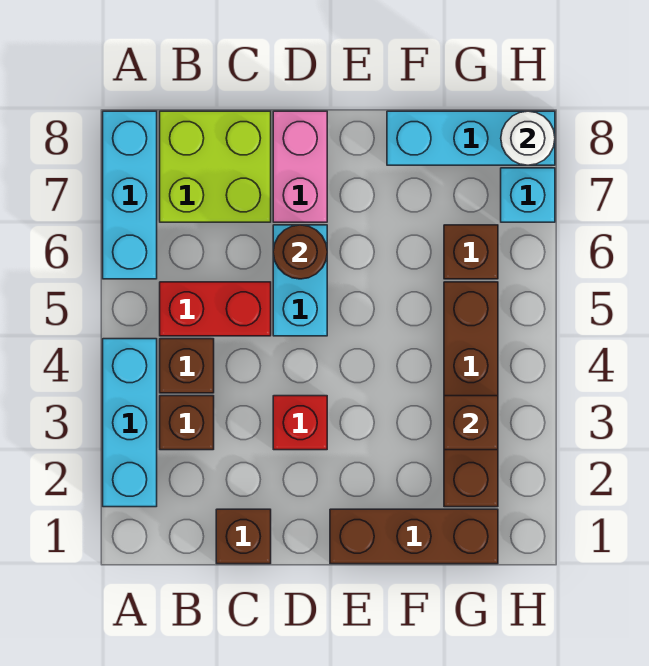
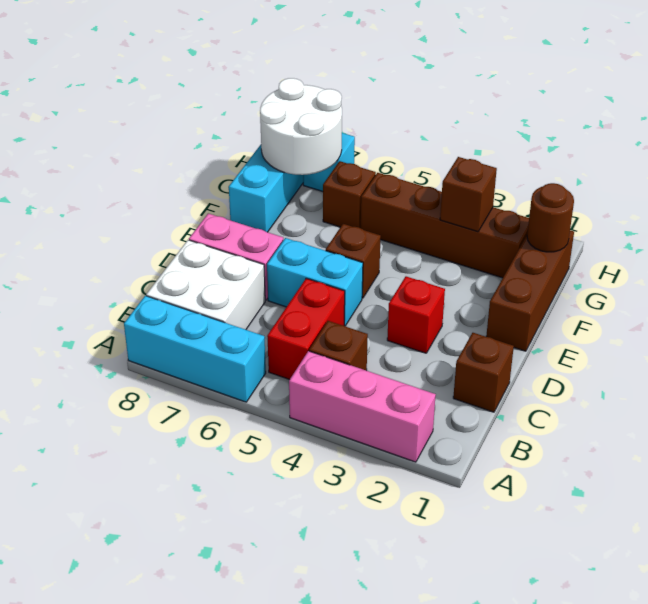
cyan brick A2:A4 level 1 -> pink brick A2:A4 level 1
brown brick B3 level 1 -> brown brick E5 level 1
lime brick B7:C8 level 1 -> white brick B7:C8 level 1
brown round brick D6 level 2 -> brown round brick G1 level 2
white round brick H8 level 2 -> white round brick G7:H8 level 2

